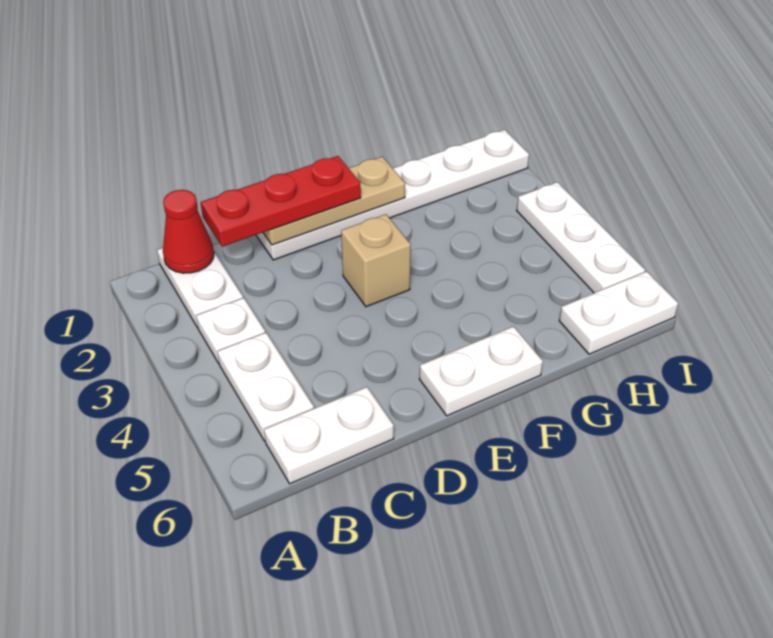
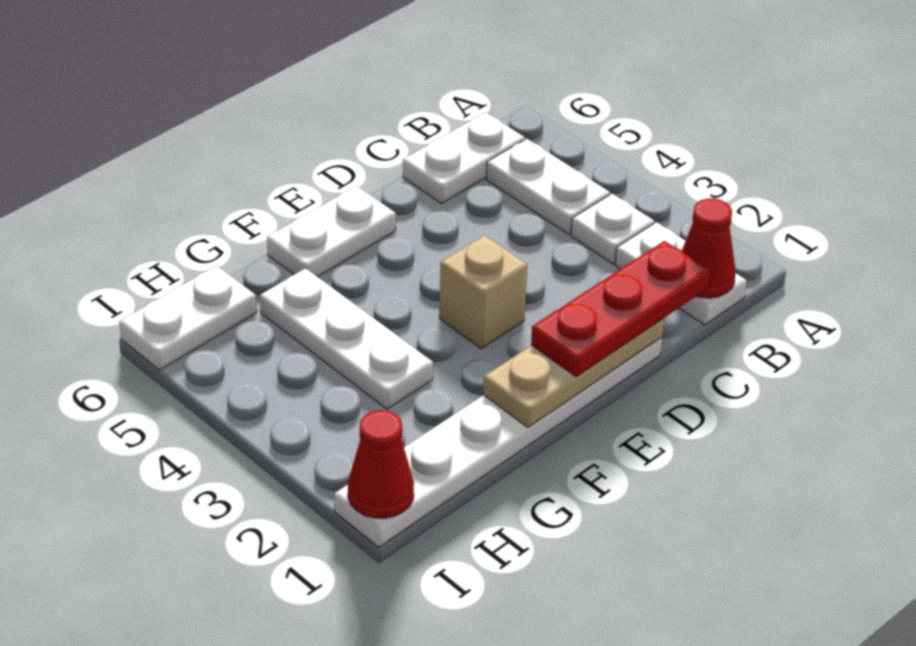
none -> red cone I1 level 2
white plate I3:I5 level 1 -> white plate G3:G5 level 1

